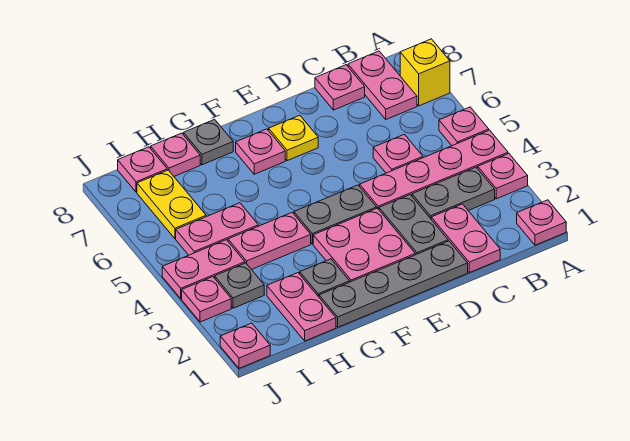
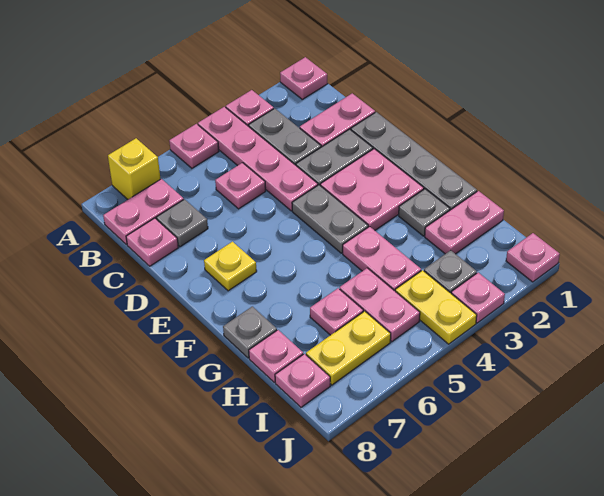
none -> grey plate C7 level 1
pink plate F7 level 1 -> pink plate H6 level 1
pink plate I4:J4 level 1 -> yellow plate I4:J4 level 1

